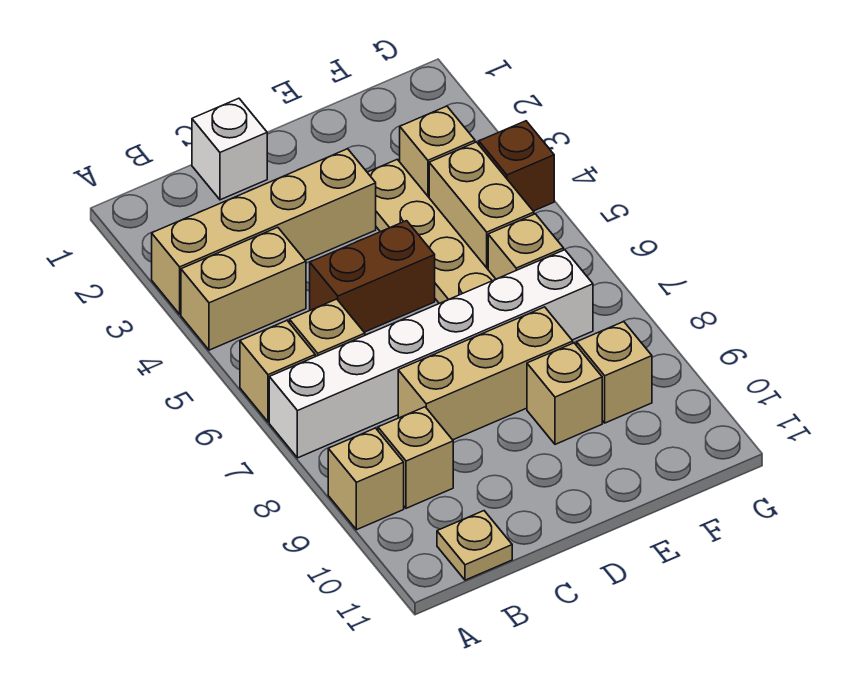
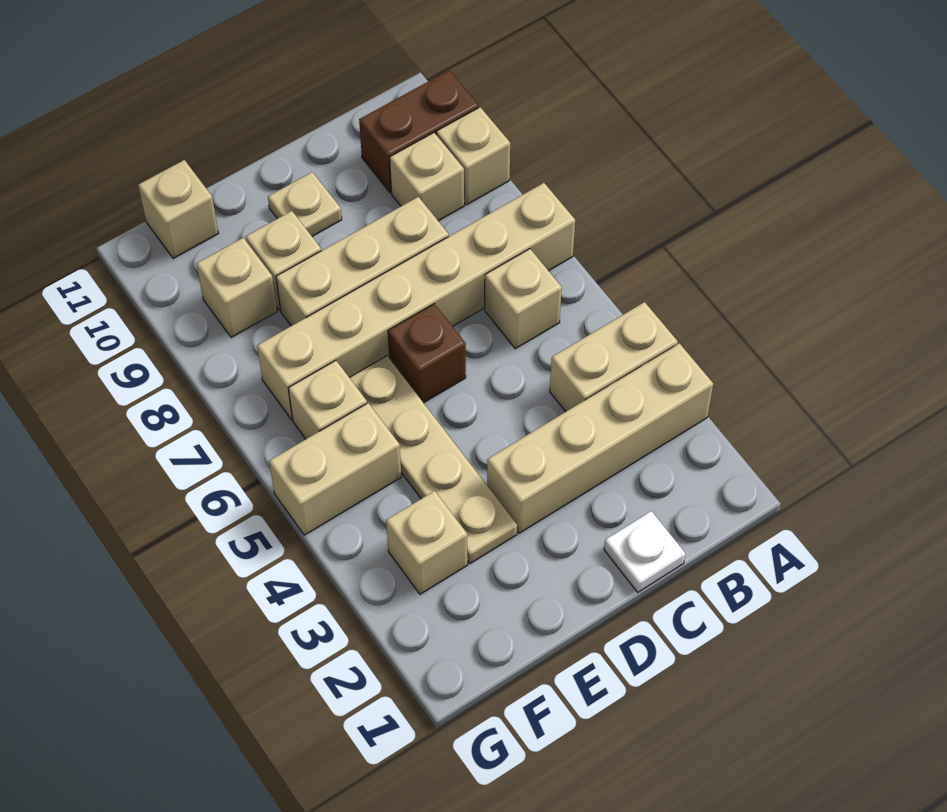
tan brick A6 level 1 -> tan brick F11 level 1
white brick A7:F7 level 1 -> tan brick A7:F7 level 1
tan plate B11 level 1 -> tan plate D10 level 1
white brick C1 level 1 -> white plate C1 level 1
brown brick C5:D5 level 1 -> brown brick A10:B10 level 1
tan brick F4:F5 level 1 -> tan brick F5:G5 level 1
brown brick G4 level 1 -> brown brick D6 level 1

